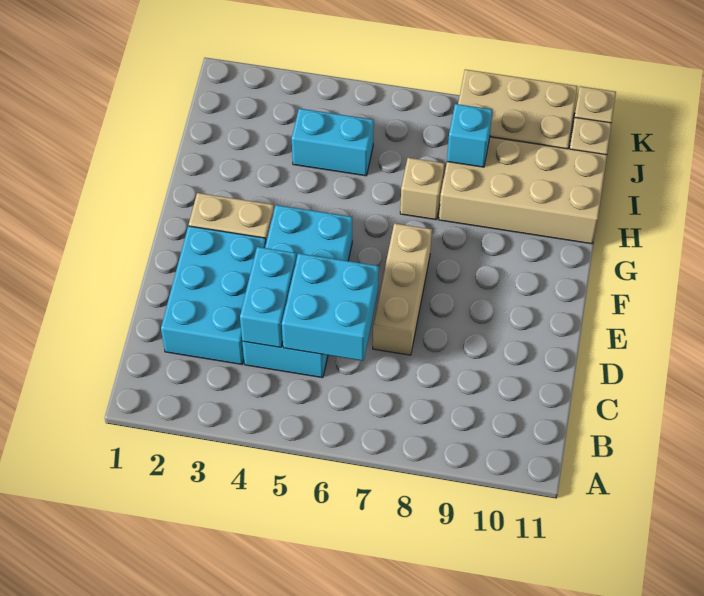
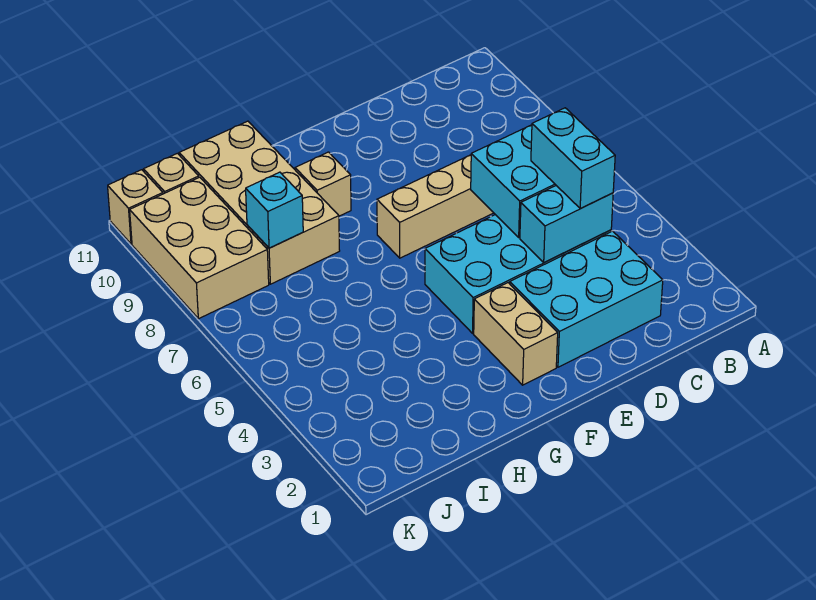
tan brick H7 level 1 -> tan brick G9 level 1
cyan brick I4:I5 level 1 -> cyan brick C4:C5 level 3

